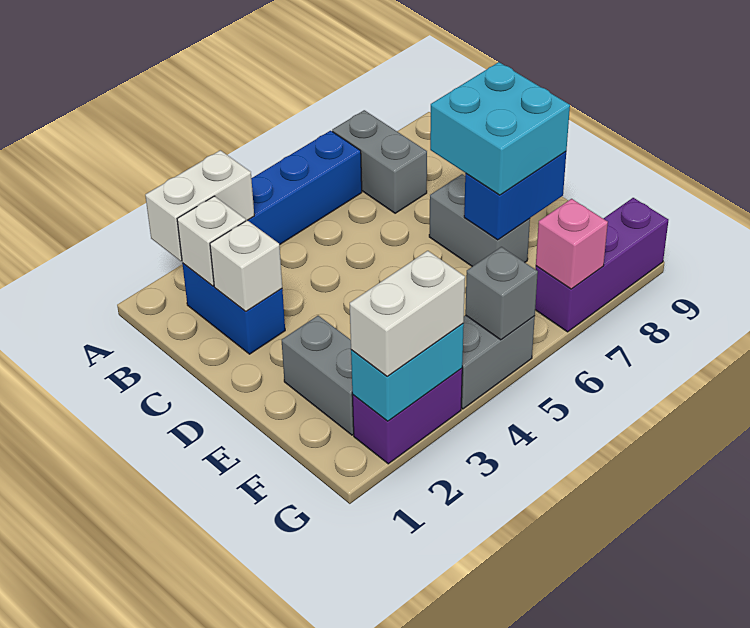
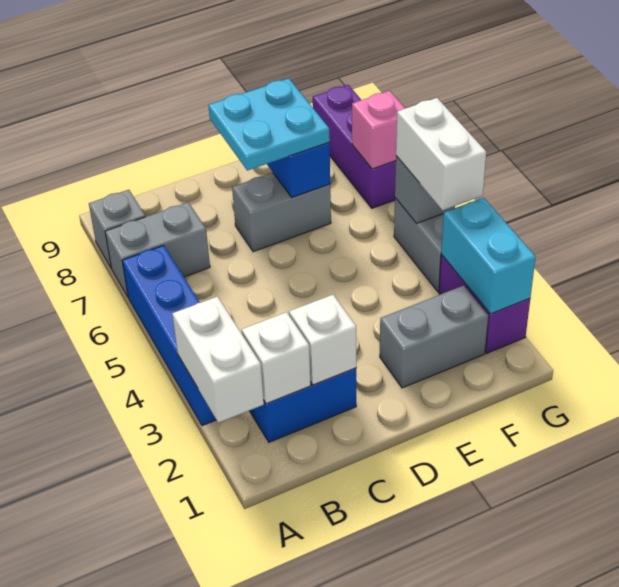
none -> grey brick A8 level 1
cyan brick D7:E8 level 3 -> cyan plate D7:E8 level 3
white brick G2:G3 level 3 -> white brick G4:G5 level 3

